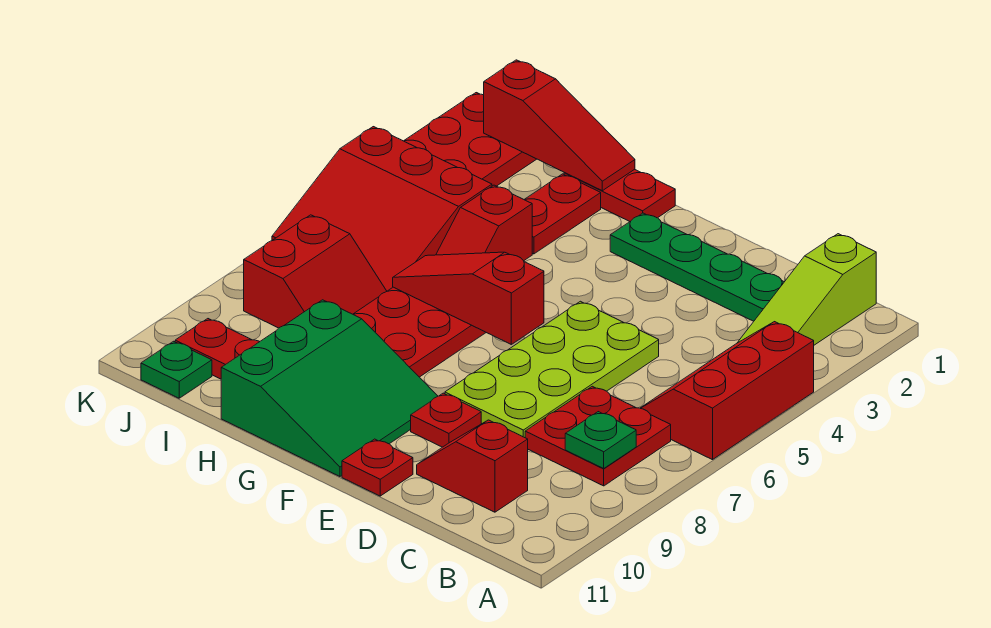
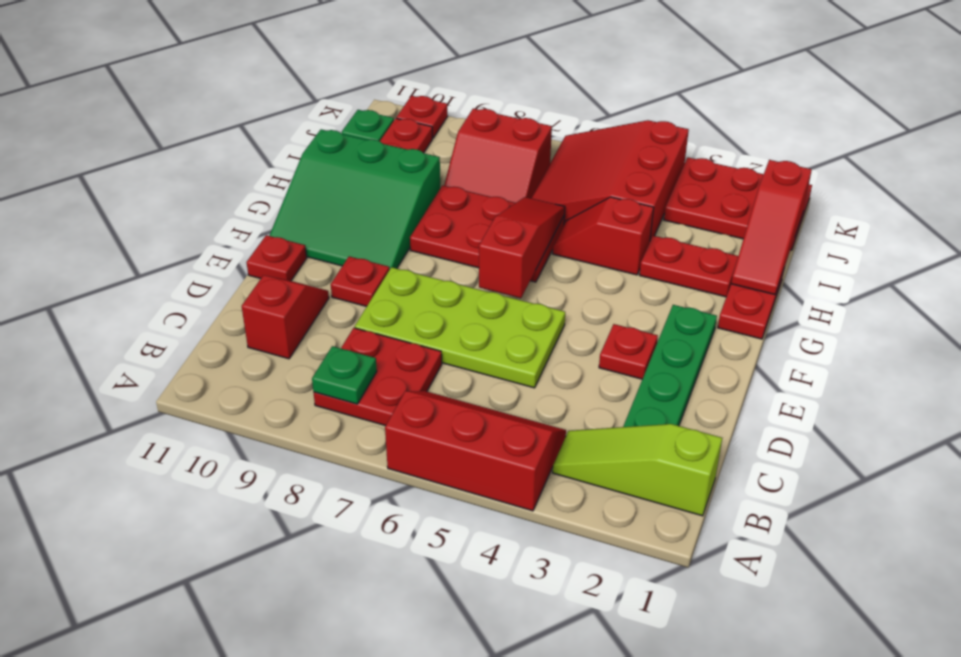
none -> red plate E3 level 1
none -> red plate K10 level 1

